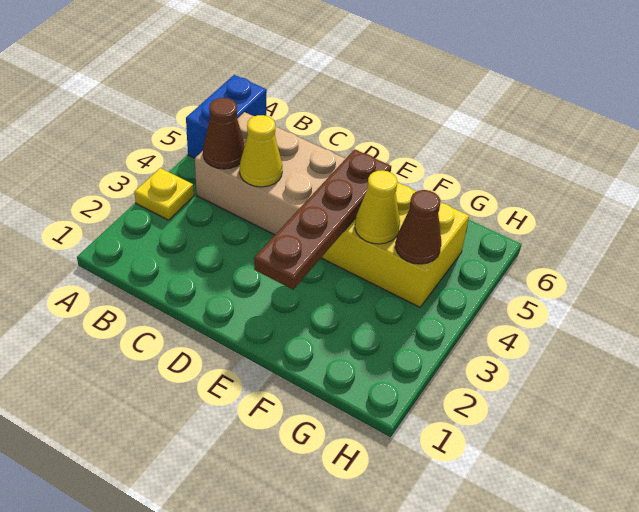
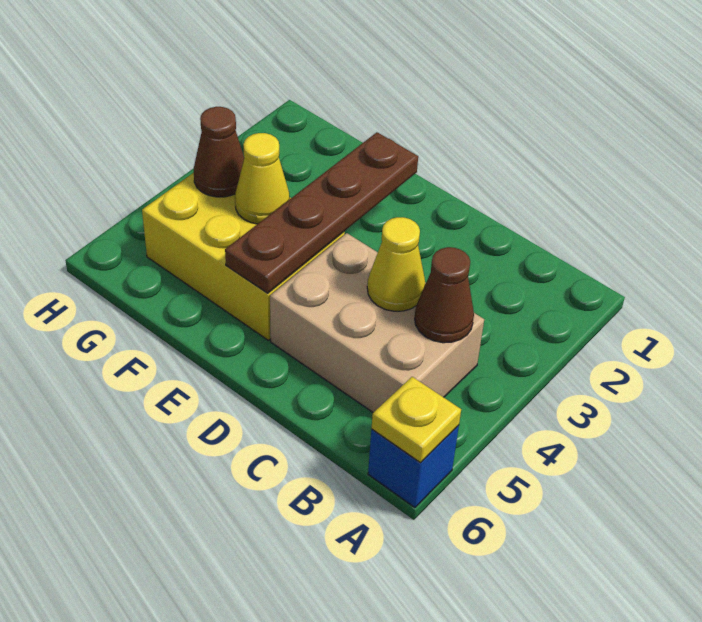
yellow plate A3 level 1 -> yellow plate A6 level 2
blue brick A5:A6 level 1 -> blue brick A6 level 1

